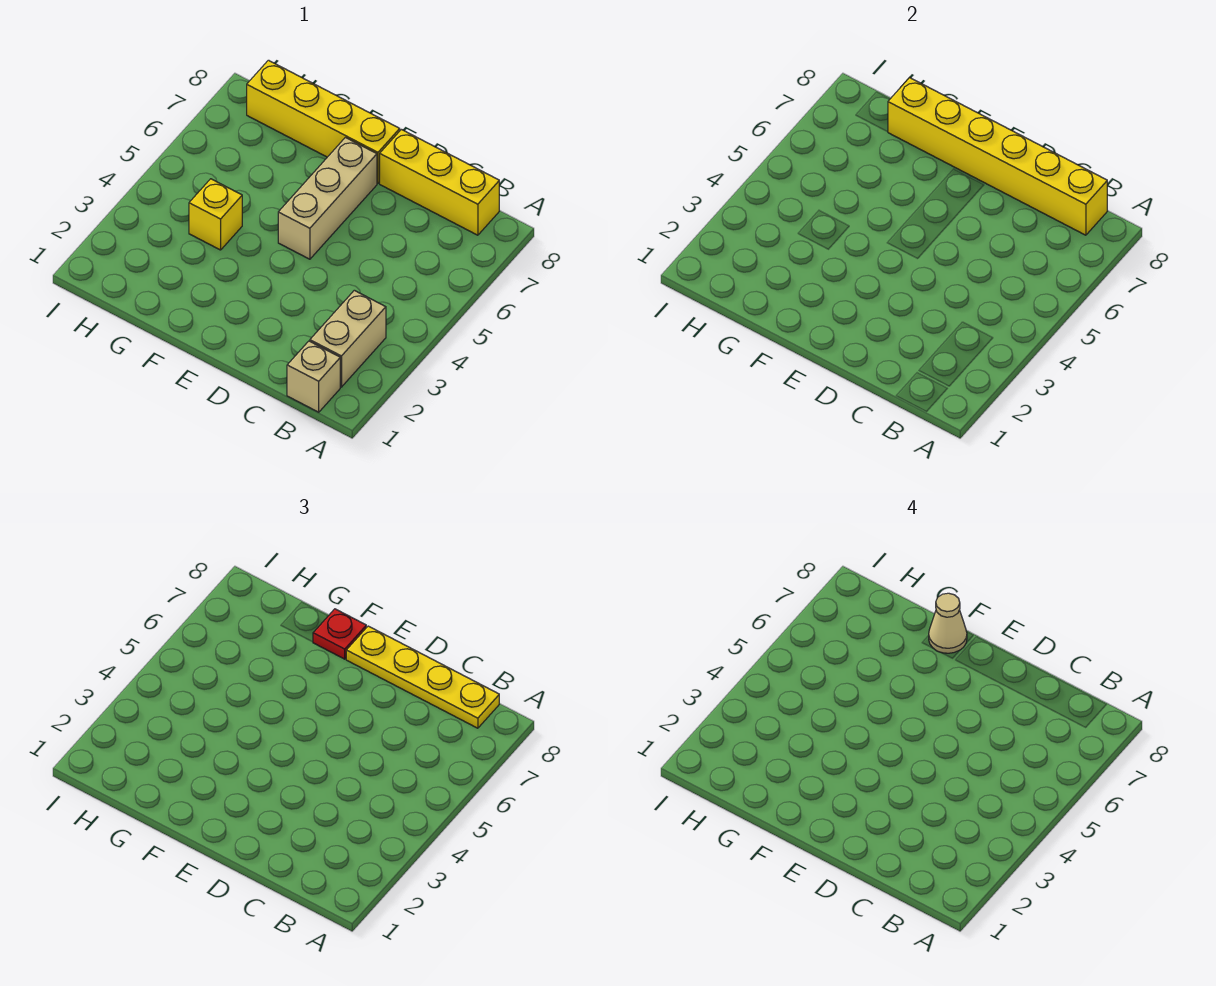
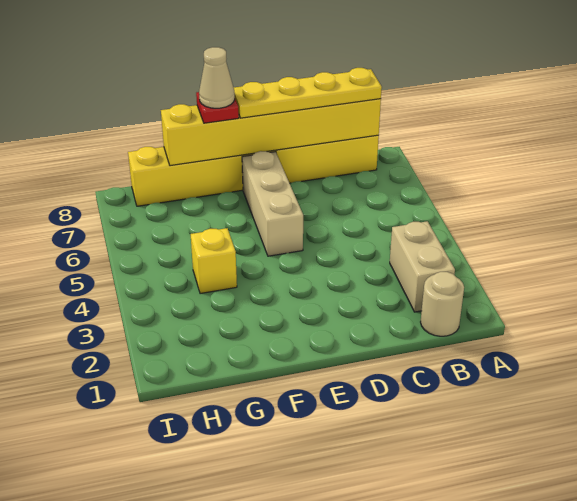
tan brick B1 level 1 -> tan round brick B1 level 1

